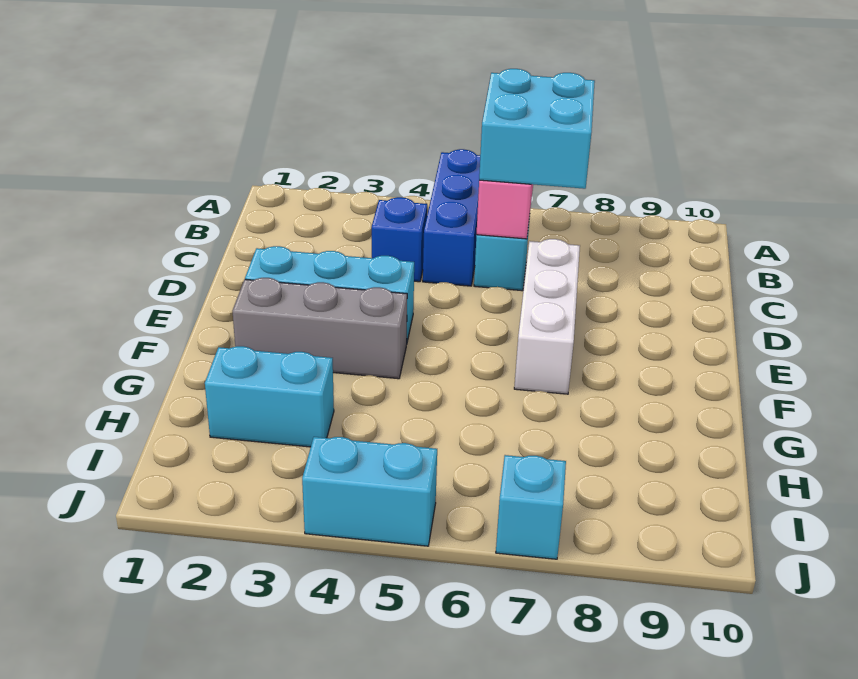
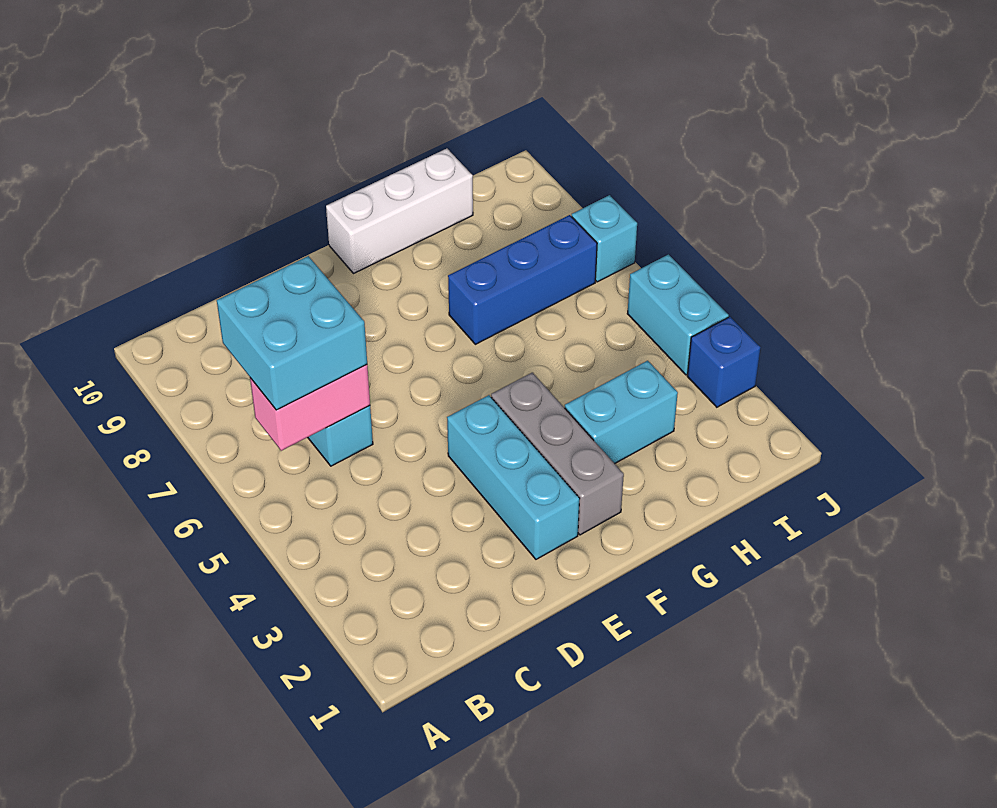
blue brick A5:C5 level 1 -> blue brick G7:I7 level 1
blue brick C4 level 1 -> blue brick J3 level 1
white brick D7:F7 level 1 -> white brick F10:H10 level 1
cyan brick H2:H3 level 1 -> cyan brick G3:H3 level 1

